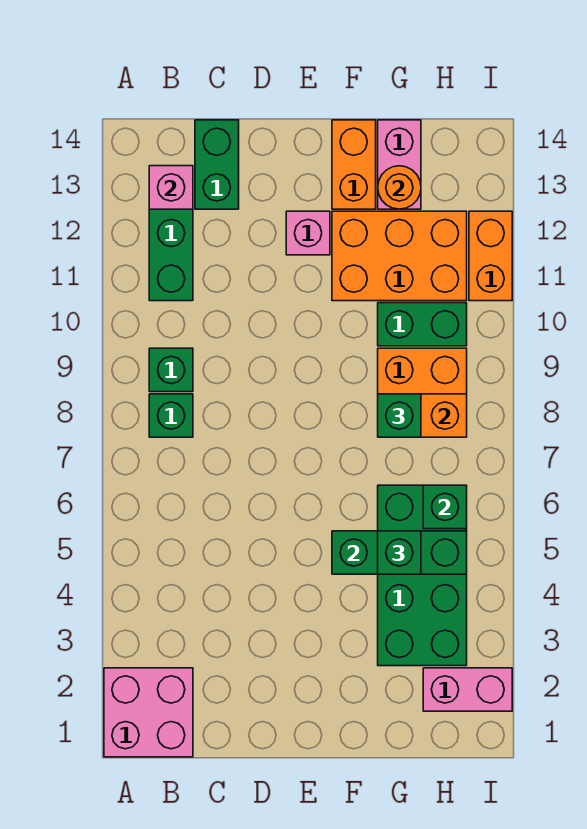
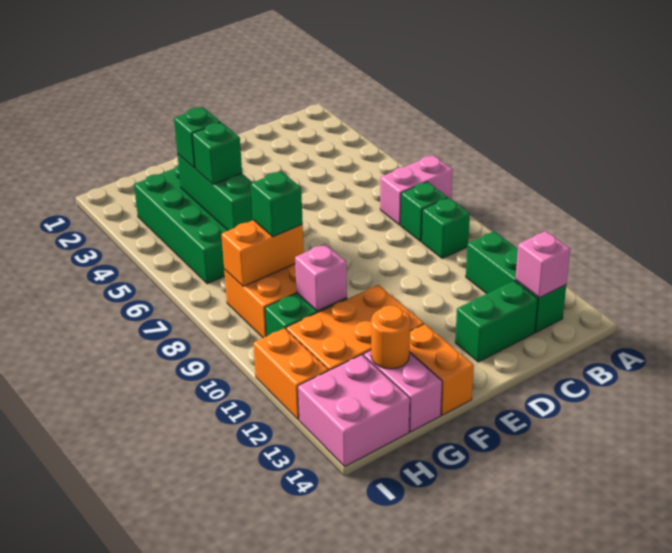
pink brick A1:B2 level 1 -> pink brick H13:I14 level 1
green brick C13:C14 level 1 -> green brick C13:D13 level 1
pink brick E12 level 1 -> pink brick G10 level 2
green brick F5:H5 level 2 -> green brick G4:G6 level 2
pink brick H2:I2 level 1 -> pink brick A7:B7 level 1
green brick H6 level 2 -> green brick G4 level 3

